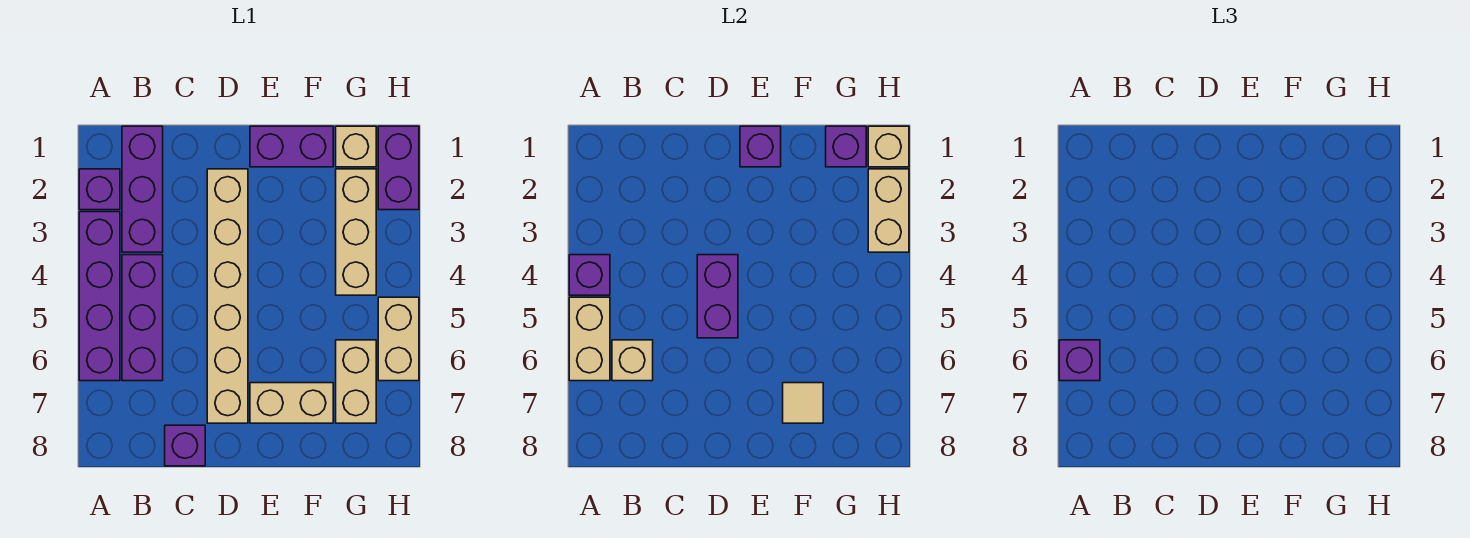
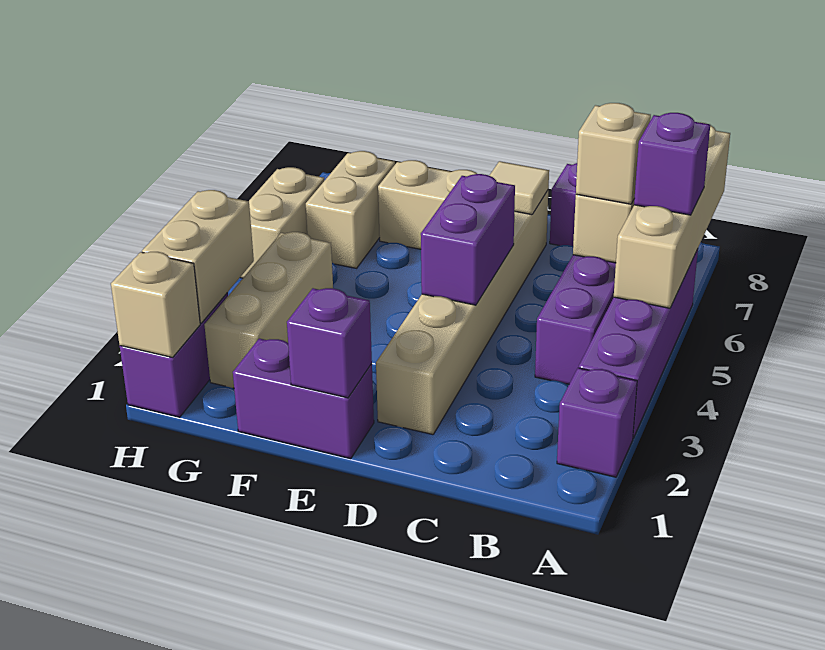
purple brick A4 level 2 -> none
tan brick A5:A6 level 2 -> tan brick A5:A8 level 2
purple brick B1:B3 level 1 -> none
tan tile F7 level 2 -> tan tile D7 level 2
tan brick G1 level 1 -> tan brick B6 level 3
purple brick G1 level 2 -> none

